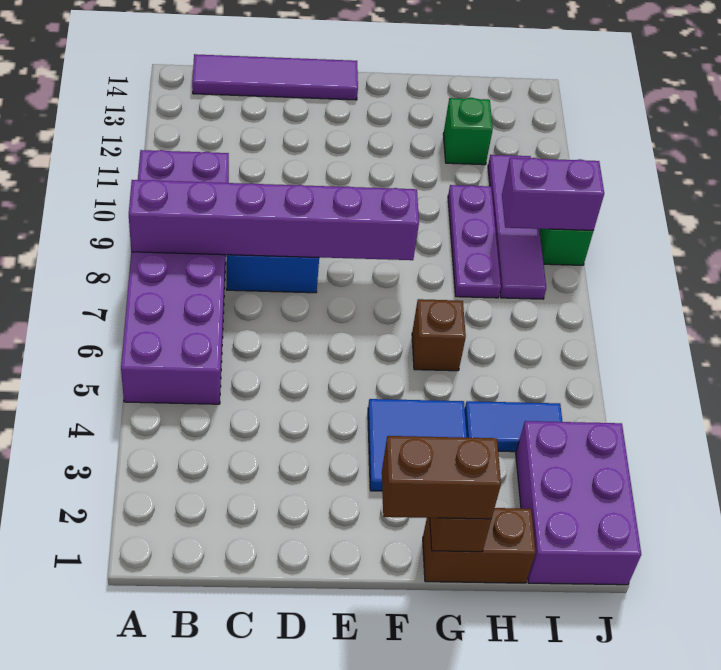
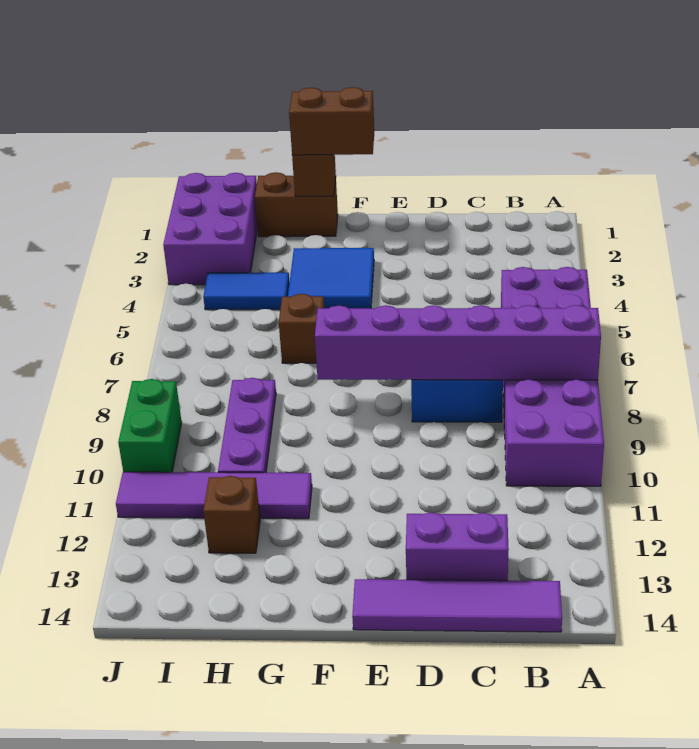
green brick H12 level 1 -> brown brick H12 level 1
purple tile I8:I11 level 1 -> purple tile G11:J11 level 1
purple brick I9:J9 level 2 -> purple brick C13:D13 level 1

